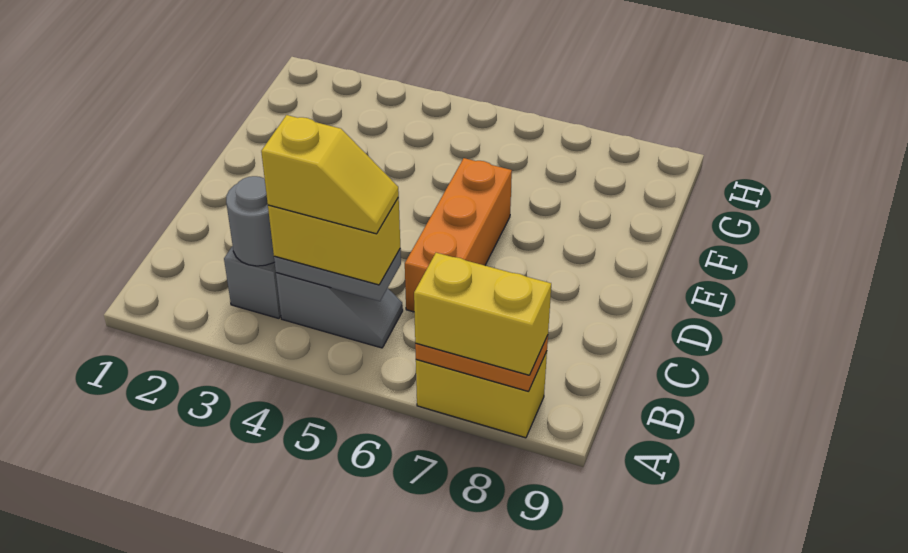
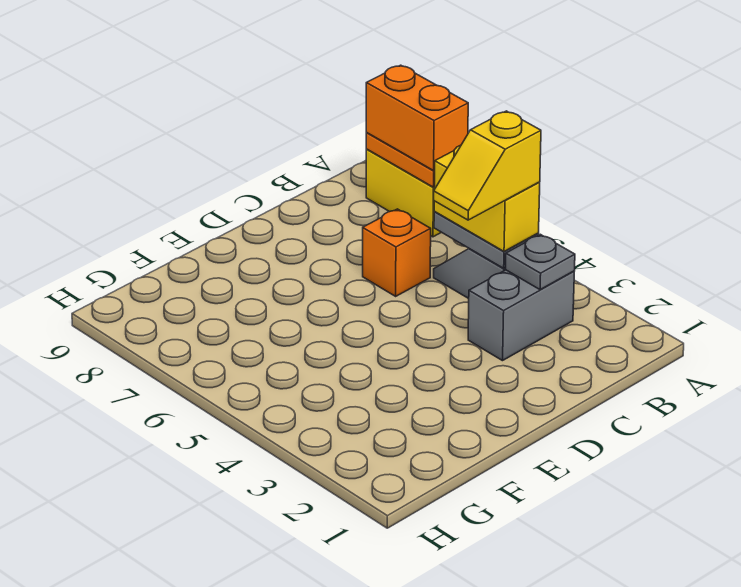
yellow brick A7:A8 level 3 -> orange brick A7:A8 level 3
grey round brick B3 level 2 -> grey plate B3 level 2
yellow slope B4:B5 level 4 top 4 -> yellow slope B4:C4 level 4 top B
orange brick C6:E6 level 1 -> orange brick C6 level 1

